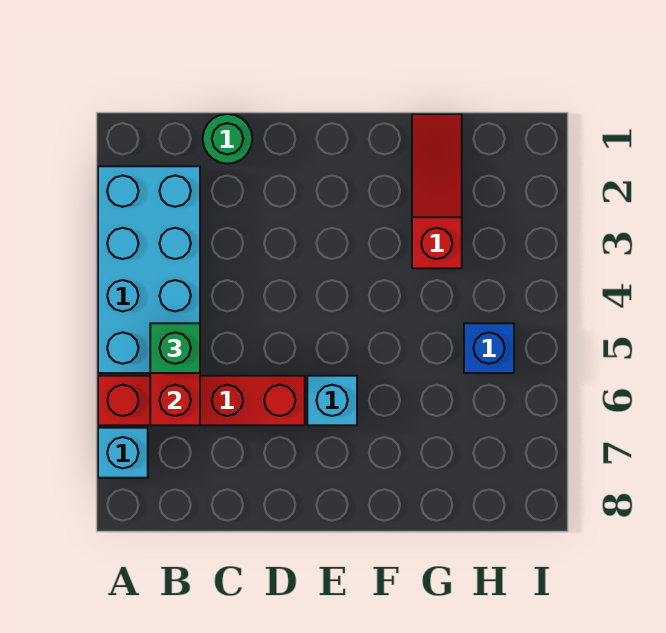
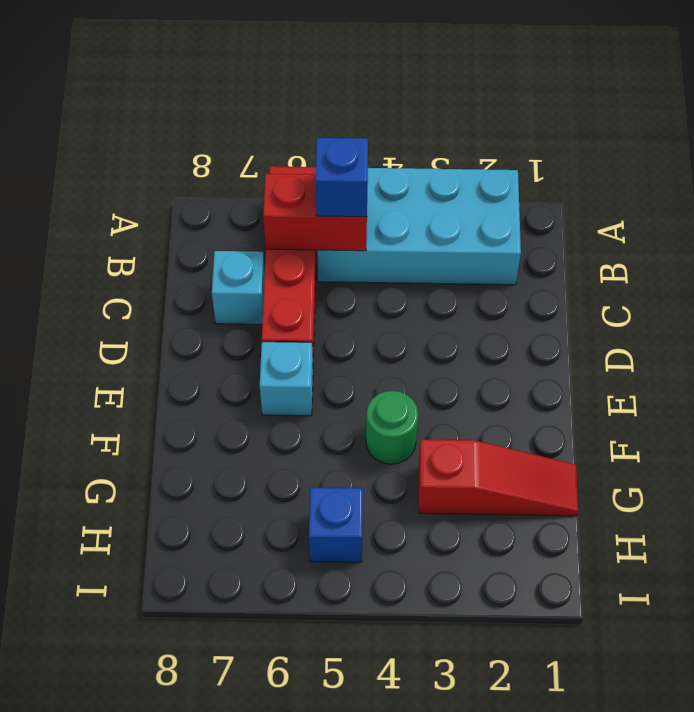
cyan brick A7 level 1 -> cyan brick C7 level 1
green brick B5 level 3 -> blue brick B5 level 3
green round brick C1 level 1 -> green round brick F4 level 1

